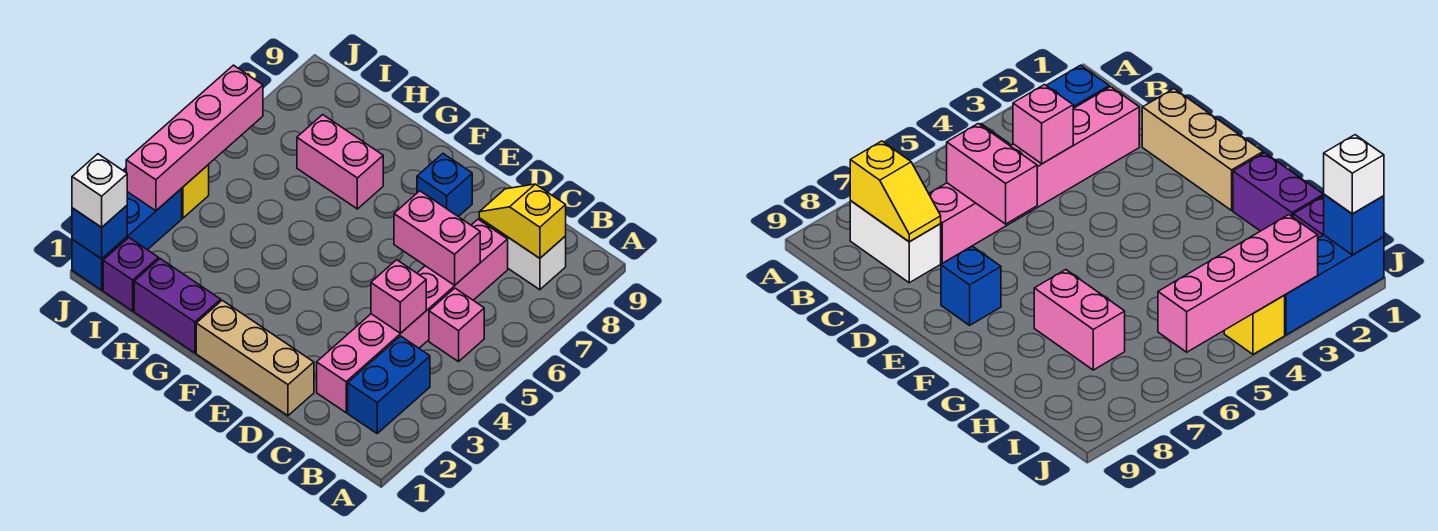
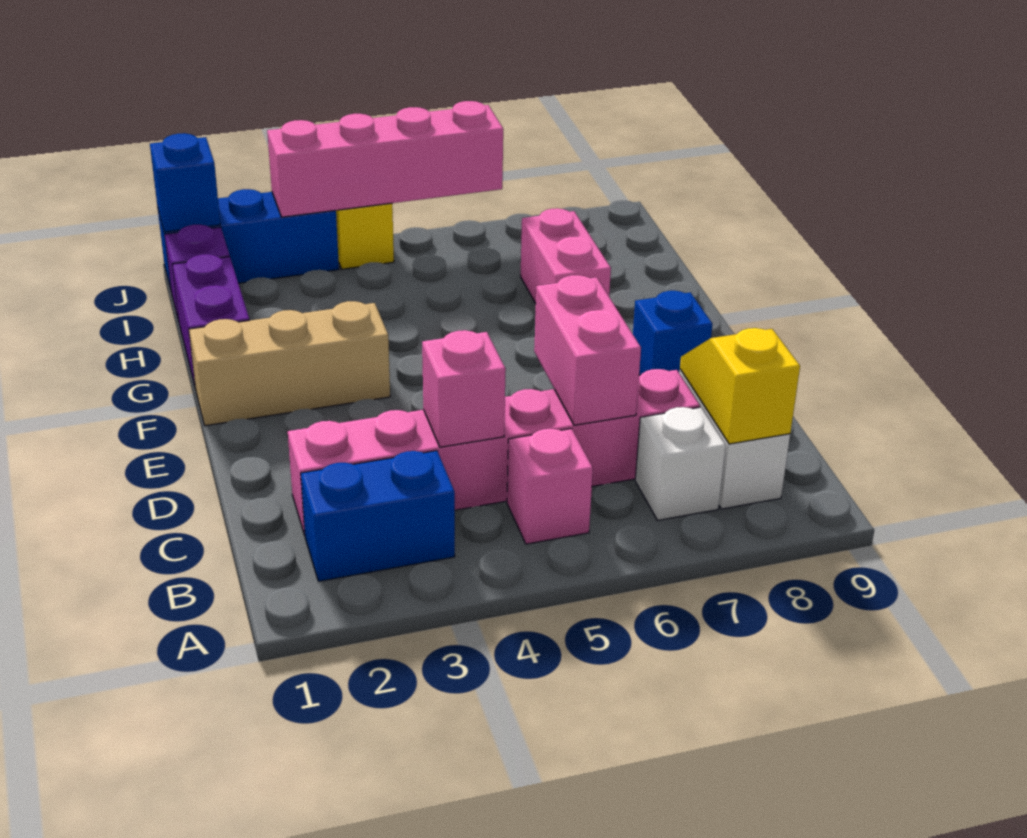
tan brick D1:F1 level 1 -> tan brick F1:F3 level 1
white brick J1 level 3 -> white brick B7 level 1

